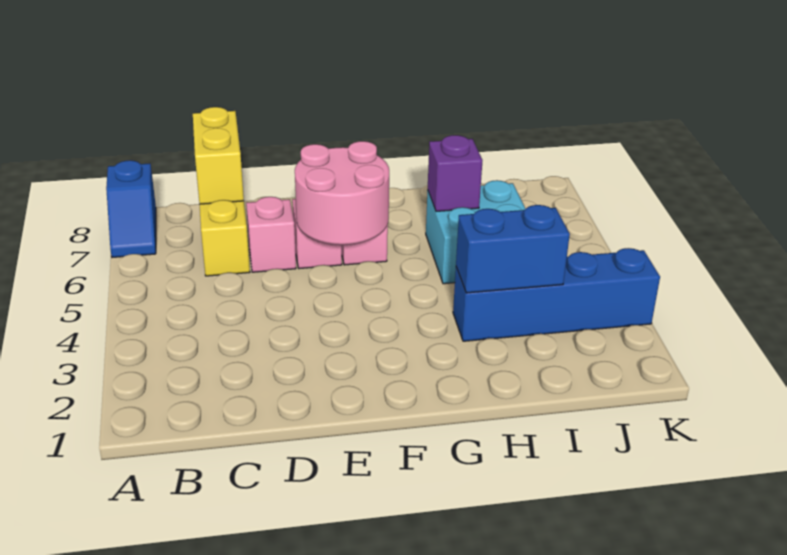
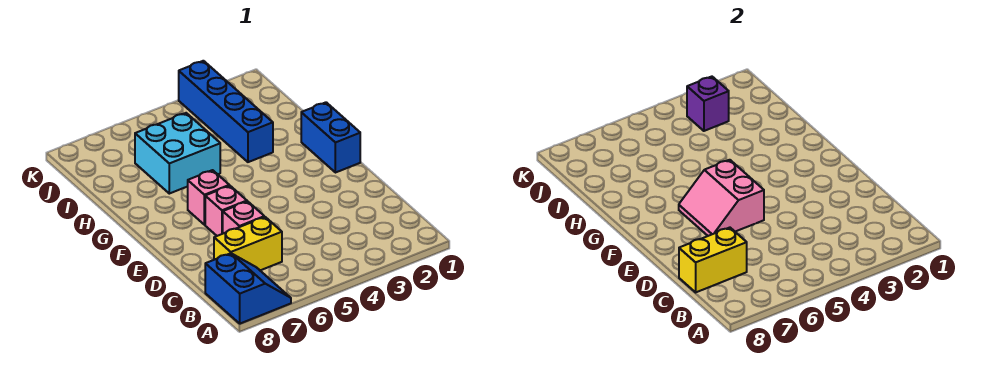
blue slope A7:A8 level 1 top 8 -> blue slope A7:B8 level 1 top 8
pink round brick E5:F6 level 2 -> pink slope E5:F6 level 2 top 5
blue brick H3:I3 level 2 -> blue brick F1:G1 level 1
purple brick H6 level 2 -> purple brick J3 level 2

